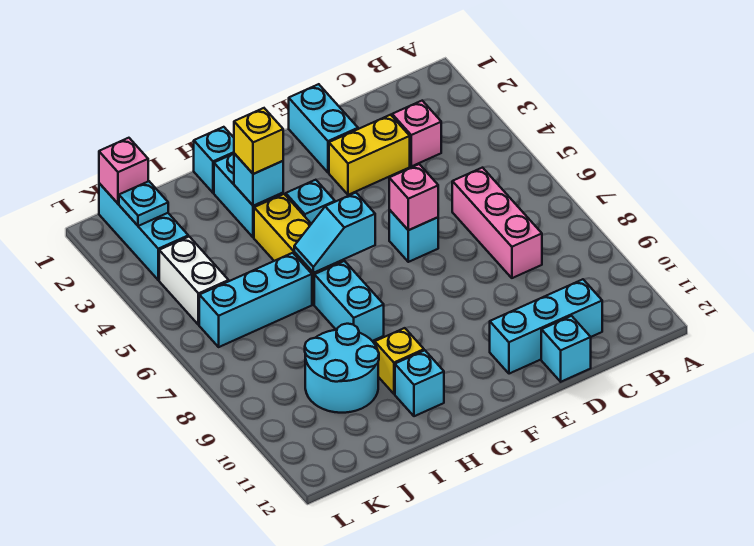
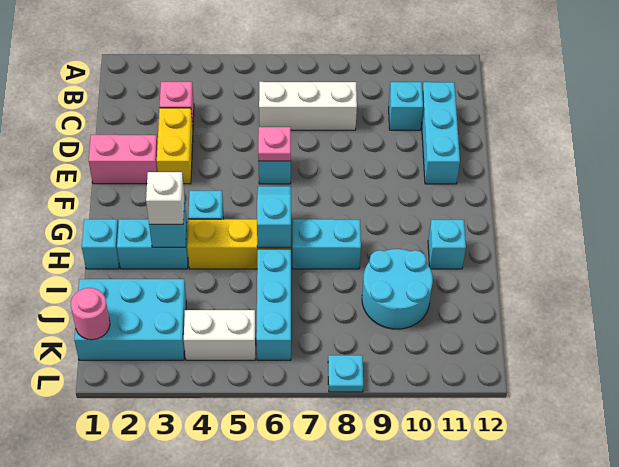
pink brick C6:C8 level 1 -> white brick C6:C8 level 1
cyan brick D12 level 1 -> cyan brick C10 level 1
cyan brick E1:E2 level 1 -> pink brick E1:E2 level 1
pink brick E6 level 2 -> pink plate E6 level 2
cyan slope G6:H6 level 2 top G -> cyan slope G6:H6 level 2 top H
yellow brick H3 level 3 -> white brick H3 level 3
yellow brick H10 level 1 -> none
cyan brick K1:K3 level 1 -> cyan brick J1:K3 level 1
pink brick K1 level 2 -> pink round brick K1 level 2
cyan plate K2 level 2 -> cyan plate L8 level 1

